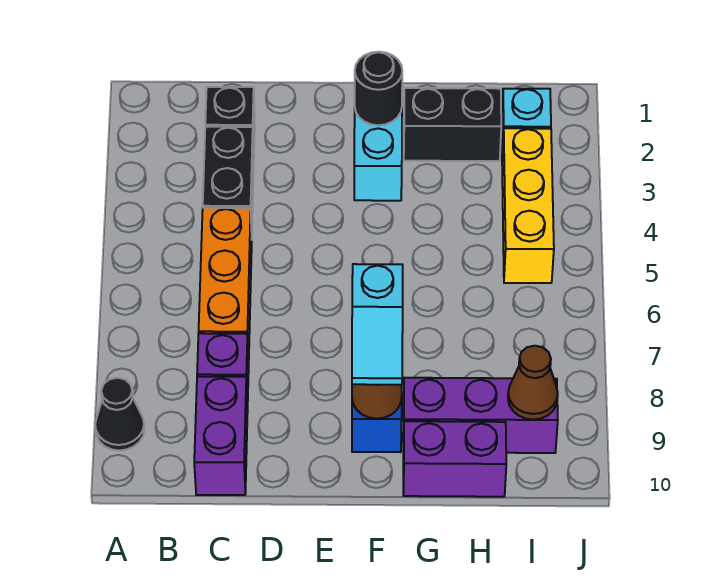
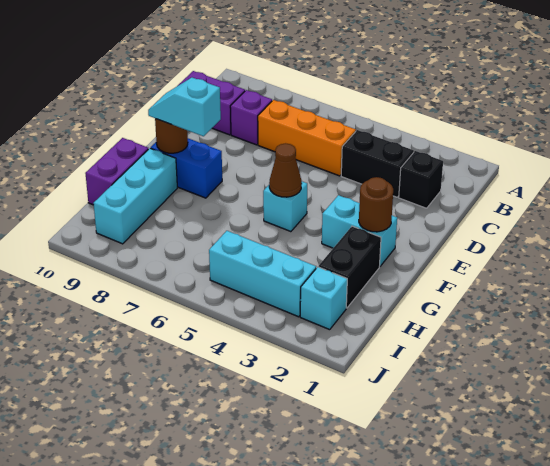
black cone A9 level 1 -> none
black round brick F2 level 2 -> brown round brick F2 level 2
none -> cyan brick F5 level 1
purple brick G9:I9 level 1 -> cyan brick G9:I9 level 1
yellow brick I3:I5 level 1 -> cyan brick I3:I5 level 1
brown cone I9 level 2 -> brown cone F5 level 2

